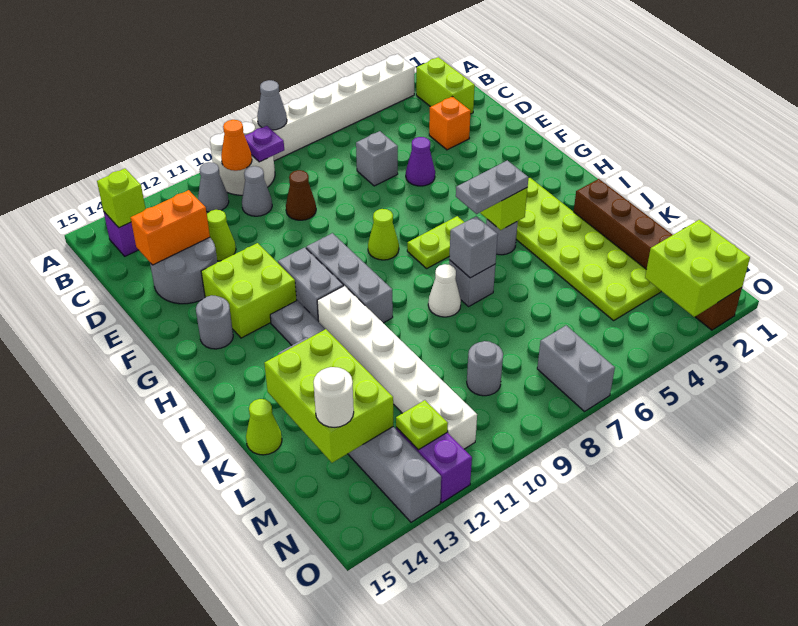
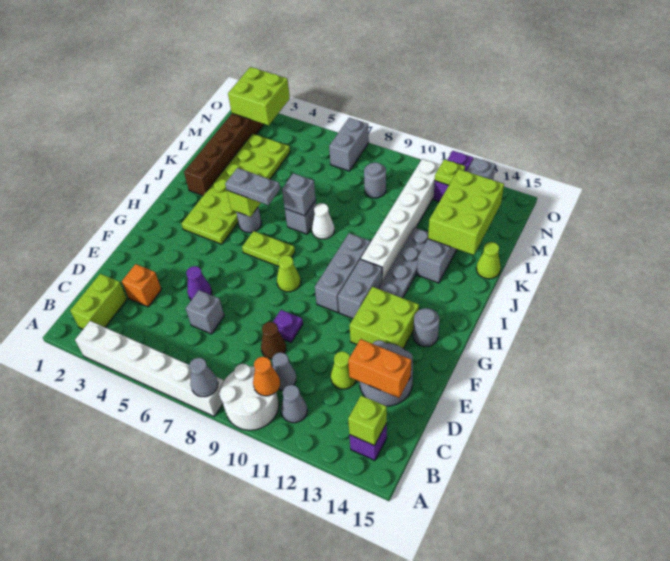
purple plate B9 level 2 -> purple plate E9 level 1
white round brick M14 level 3 -> none

